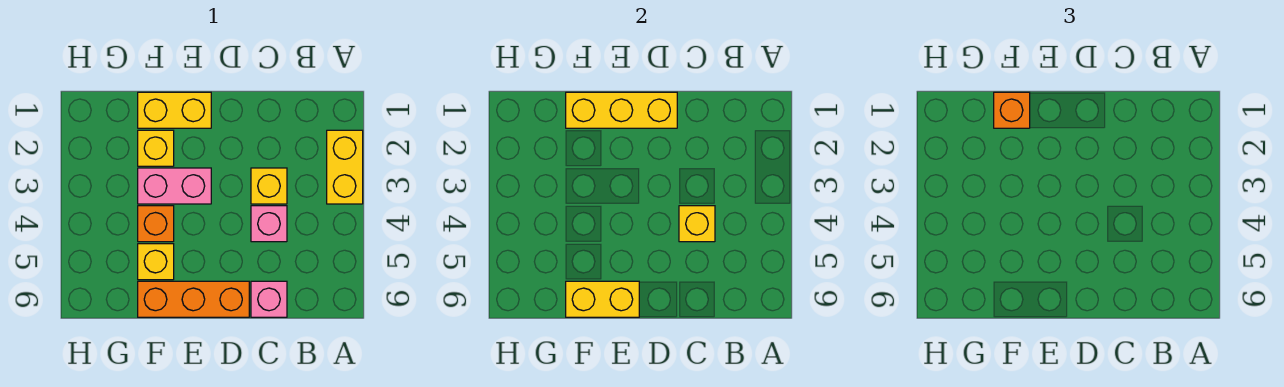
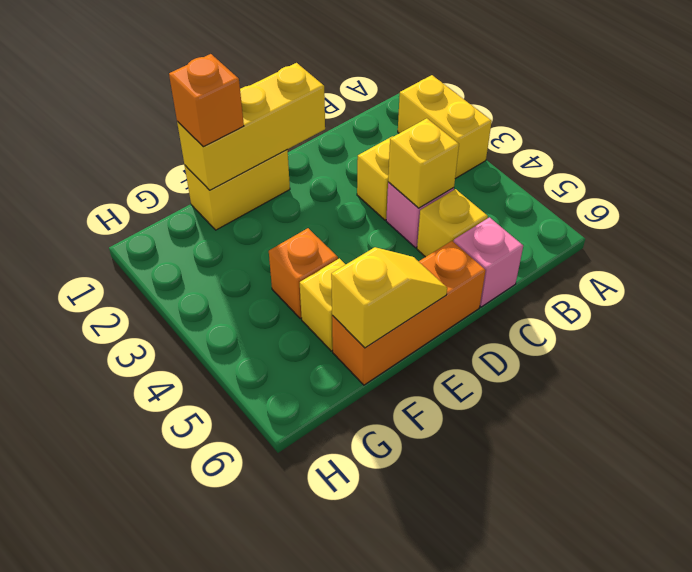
pink brick E3:F3 level 1 -> none
yellow brick E6:F6 level 2 -> yellow slope E6:F6 level 2 top F
yellow brick F2 level 1 -> yellow brick C5 level 1

